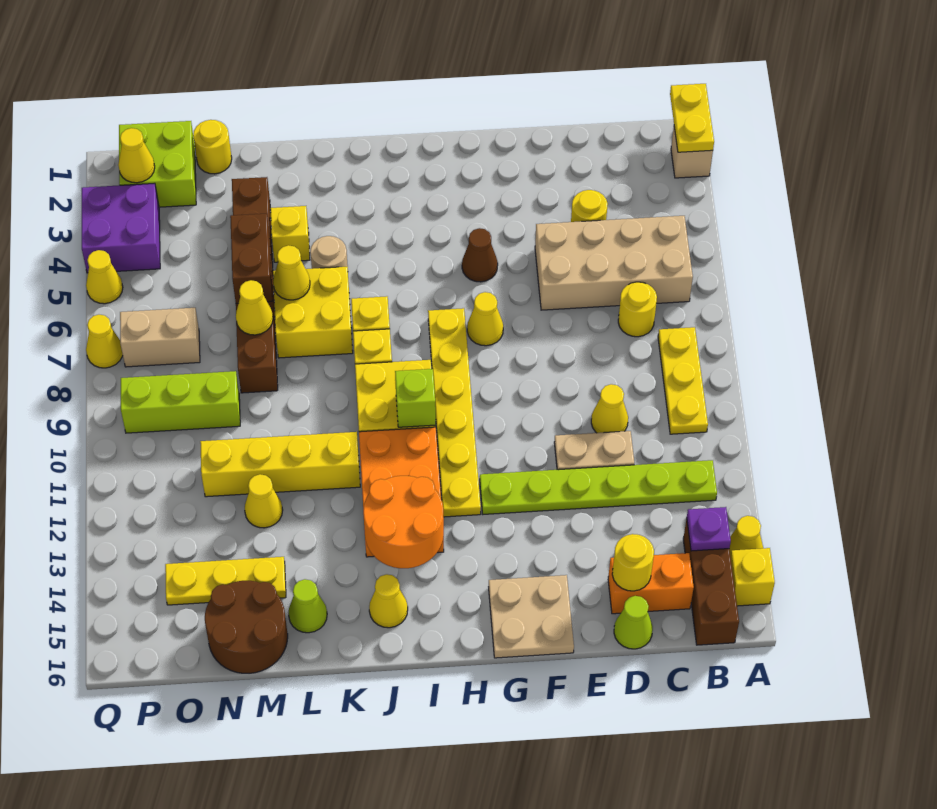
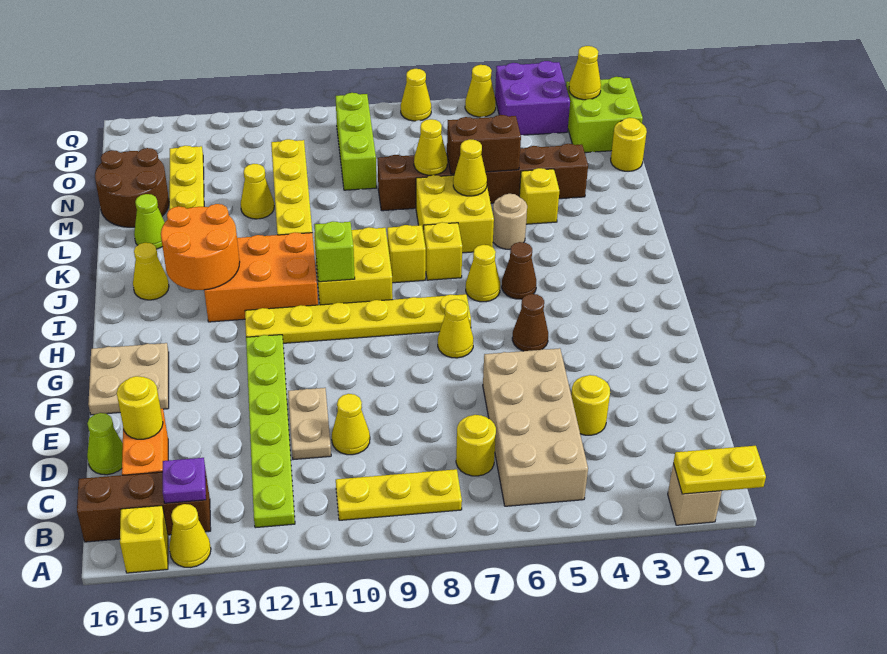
none -> brown cone I5 level 1
none -> yellow cone I6 level 1
tan brick O7:P7 level 1 -> none

